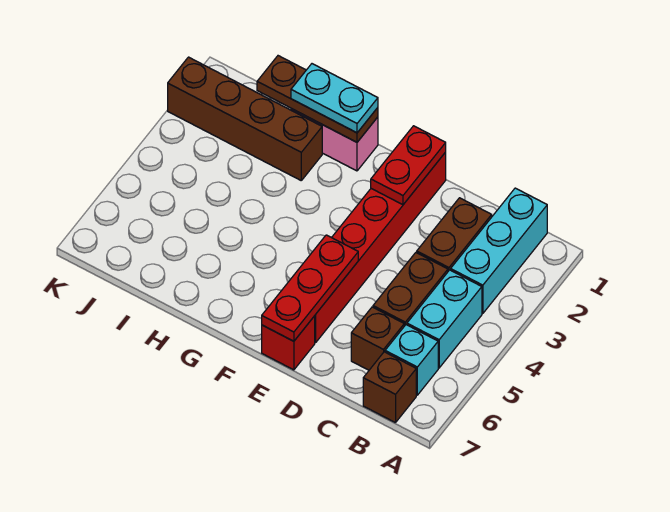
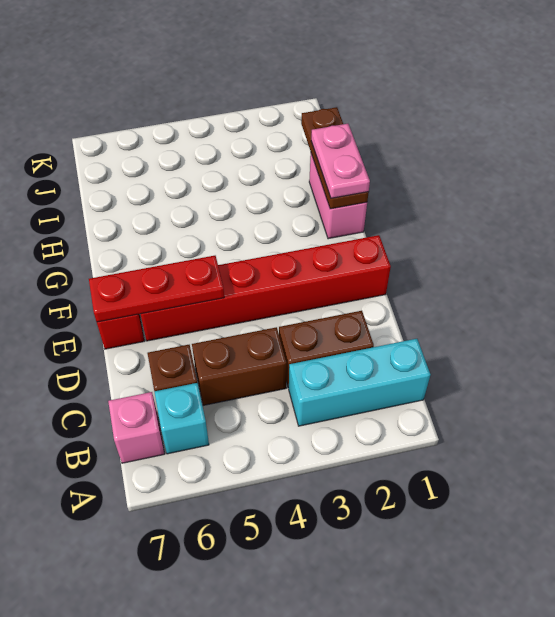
cyan brick B4:B5 level 1 -> none
brown brick B7 level 1 -> pink brick B7 level 1
red plate E1:E2 level 2 -> none
cyan plate G1:H1 level 3 -> pink plate G1:H1 level 3
brown brick H2:K2 level 1 -> none

